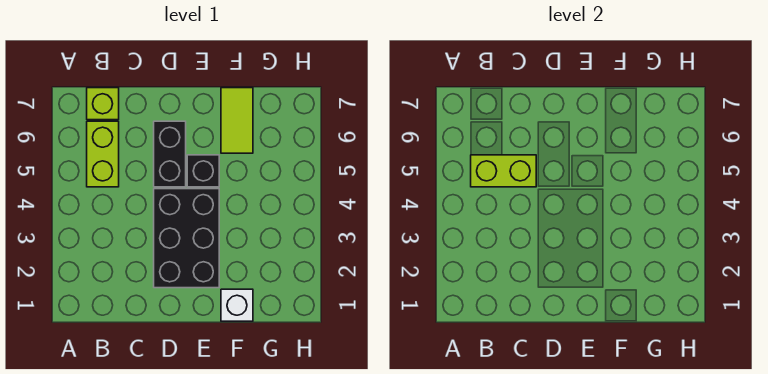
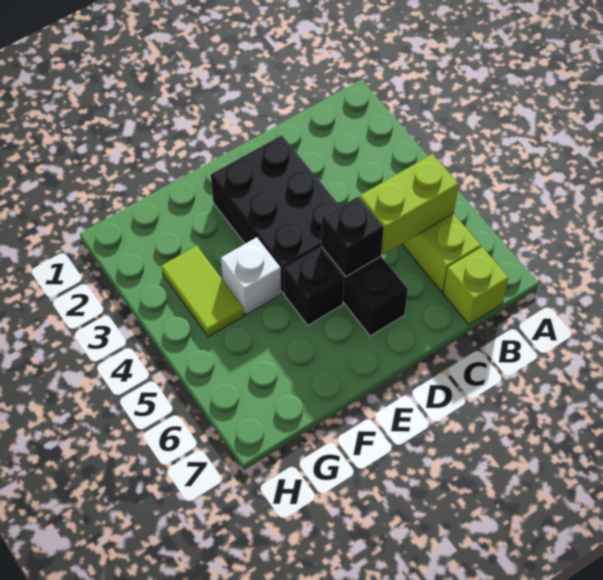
none -> black brick D5 level 2
white brick F1 level 1 -> white brick F4 level 1
lime tile F6:F7 level 1 -> lime tile G3:G4 level 1

